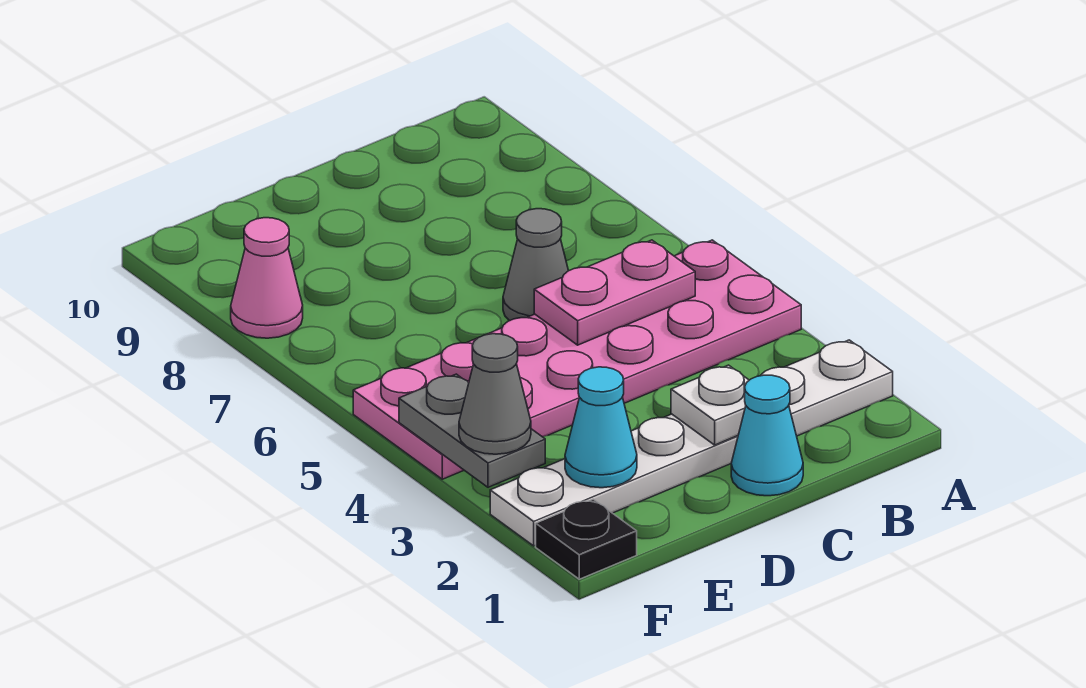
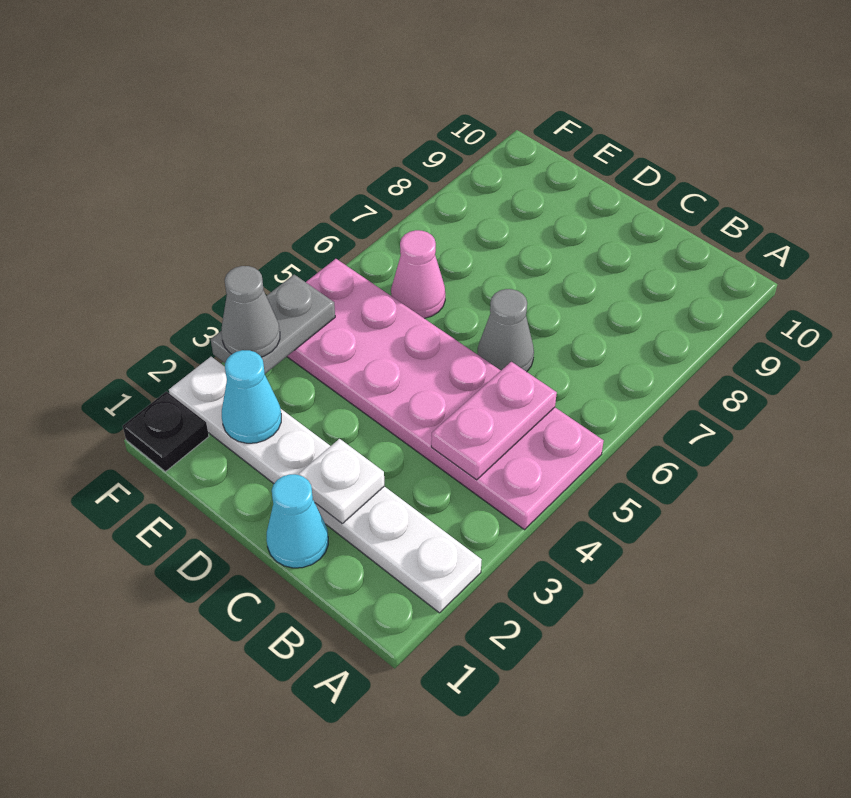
pink plate B5:C5 level 2 -> pink plate B4:B5 level 2
pink cone F8 level 1 -> pink cone E6 level 1

